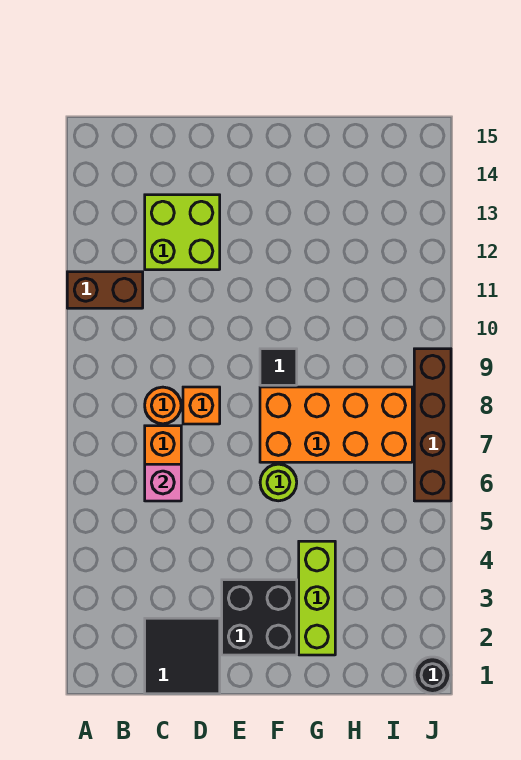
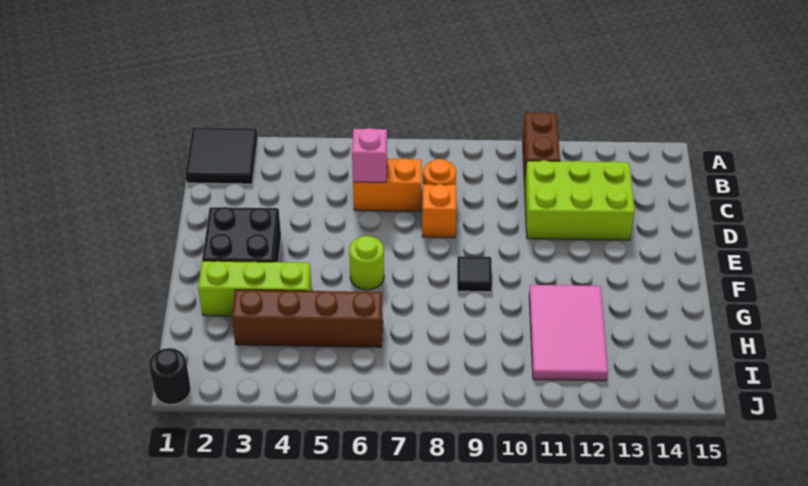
black tile C1:D2 level 1 -> black tile A1:B2 level 1
lime brick C12:D13 level 1 -> lime brick C11:D13 level 1
orange brick F7:I8 level 1 -> none
none -> pink tile G11:I12 level 1
brown brick J6:J9 level 1 -> brown brick H3:H6 level 1

